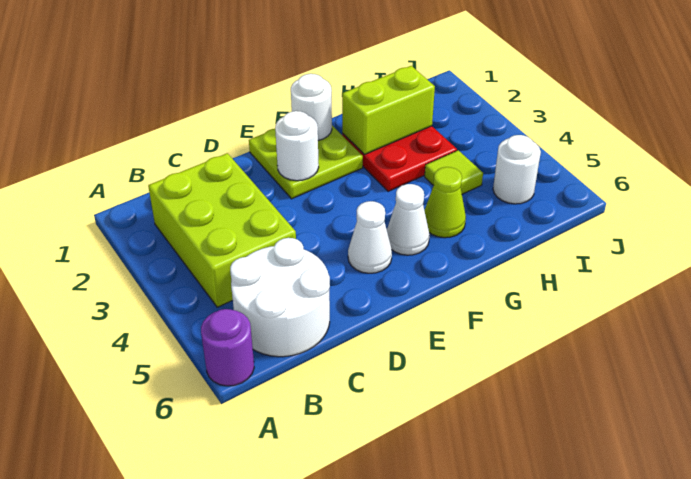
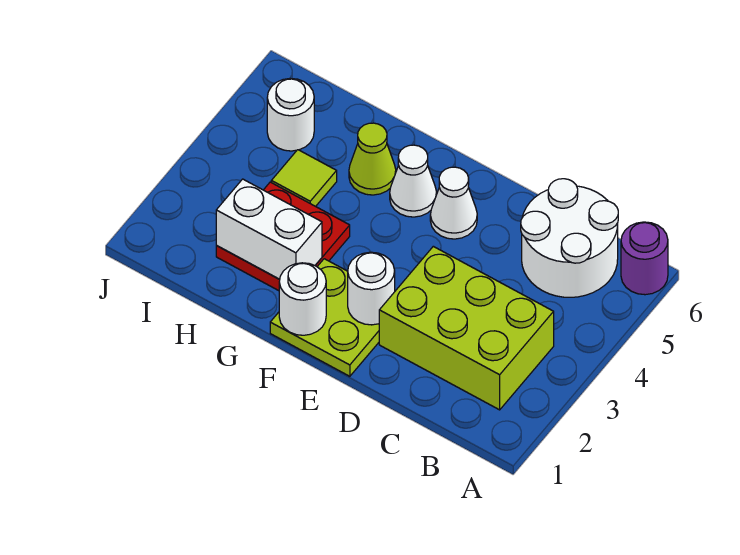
lime brick B2:C4 level 1 -> lime brick B2:D3 level 1
lime brick G2:H2 level 2 -> white brick G2:H2 level 2

